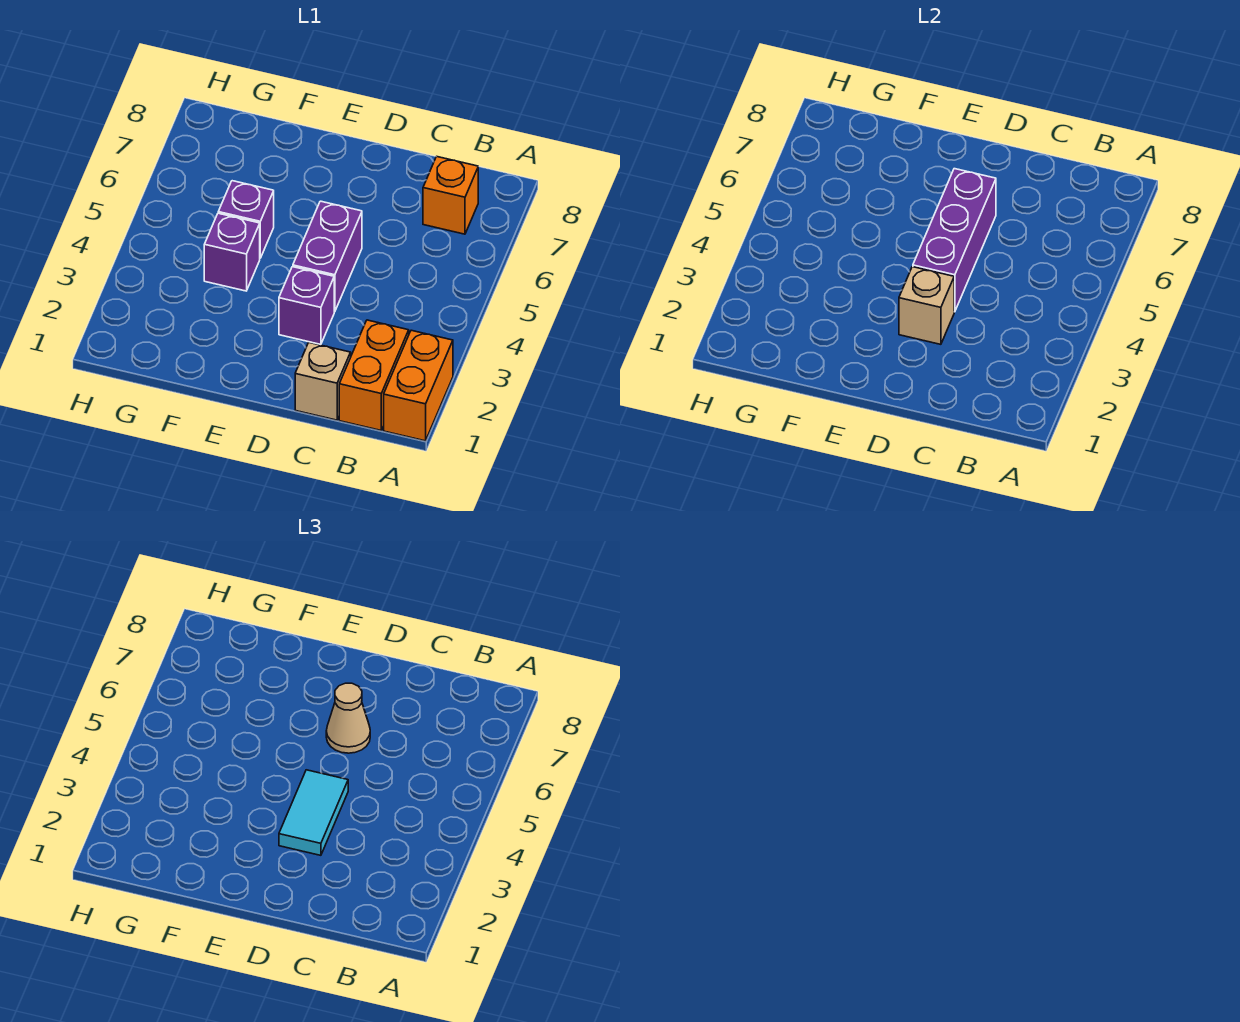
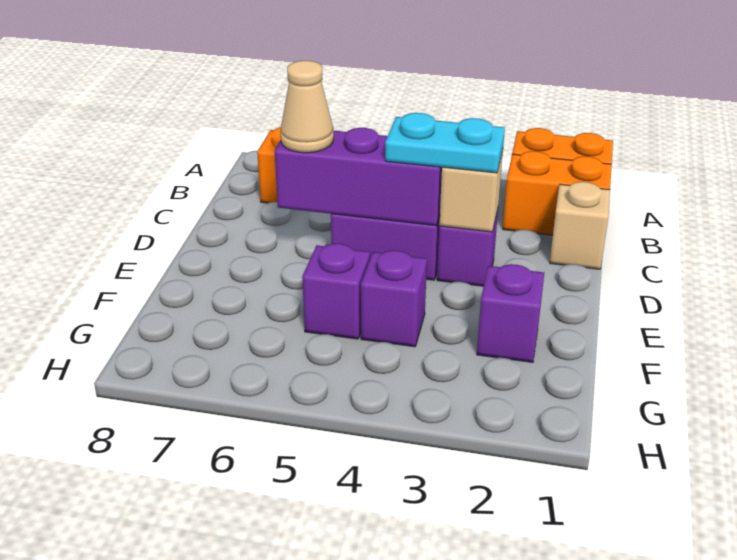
cyan tile D3:D4 level 3 -> cyan plate D3:D4 level 3
none -> purple brick F2 level 1

